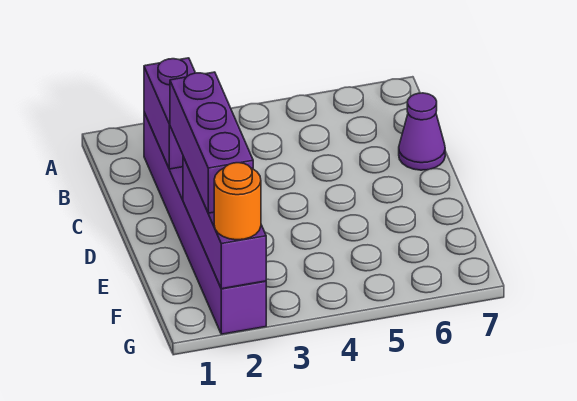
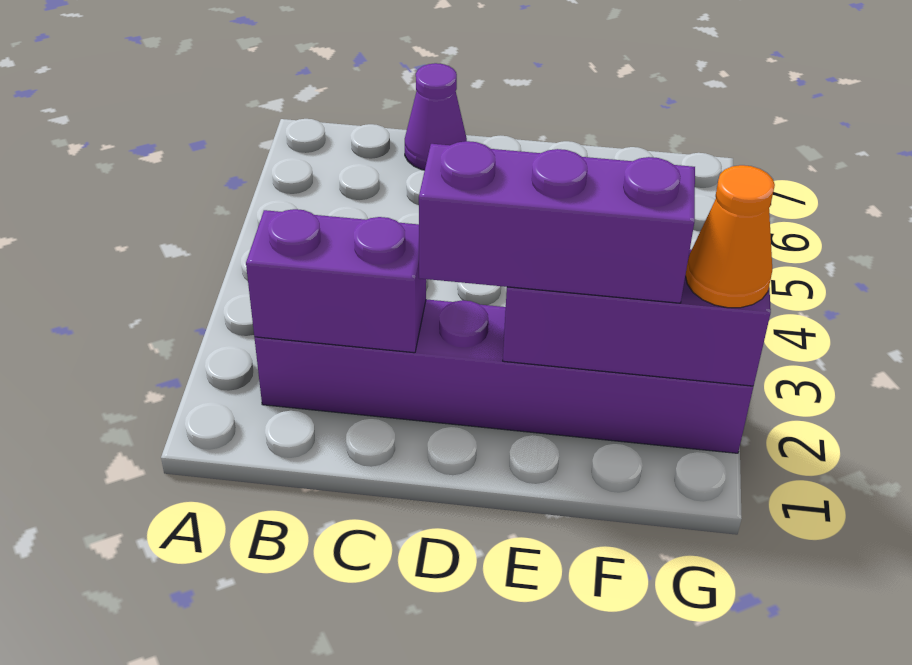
orange round brick G2 level 3 -> orange cone G2 level 3

